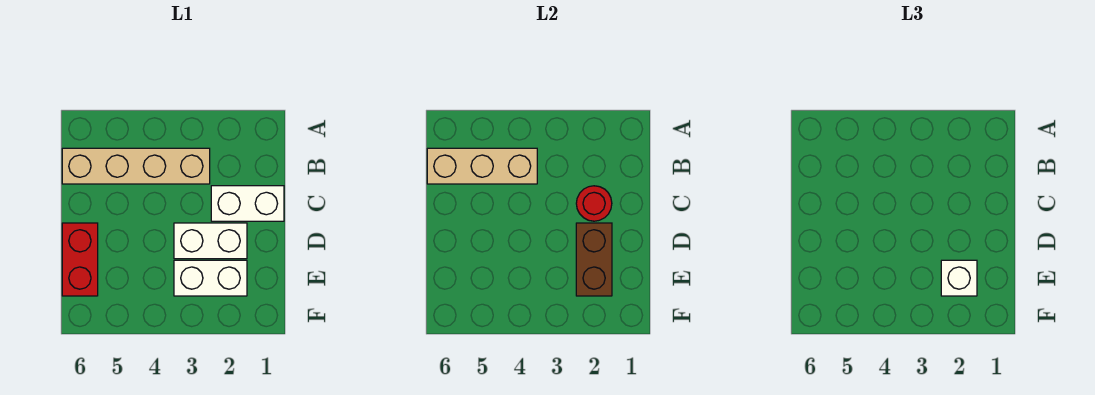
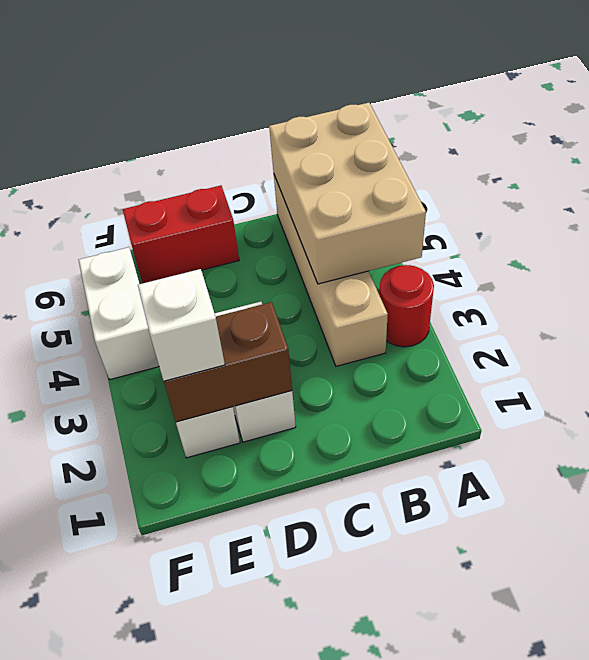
tan brick B4:B6 level 2 -> tan brick A4:B6 level 2
white brick C1:C2 level 1 -> white brick F4:F5 level 1
red round brick C2 level 2 -> red round brick A3 level 1

